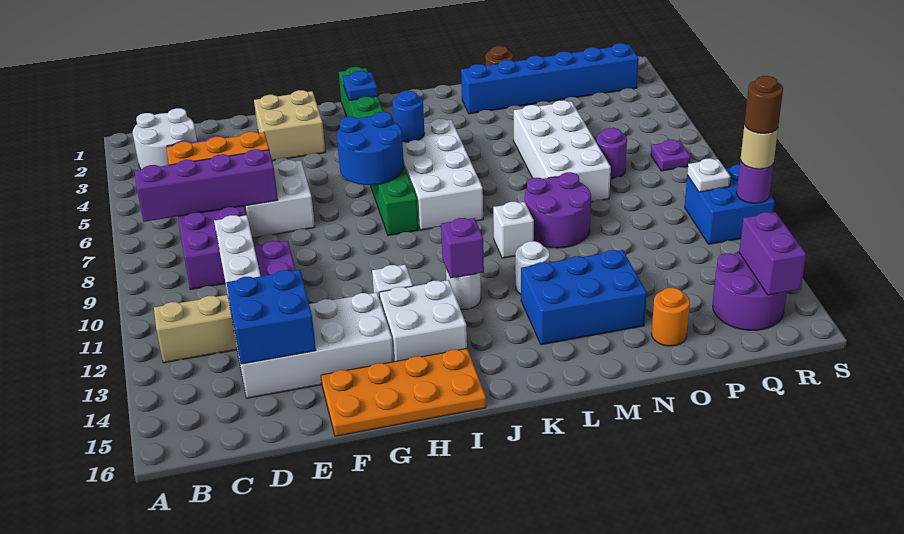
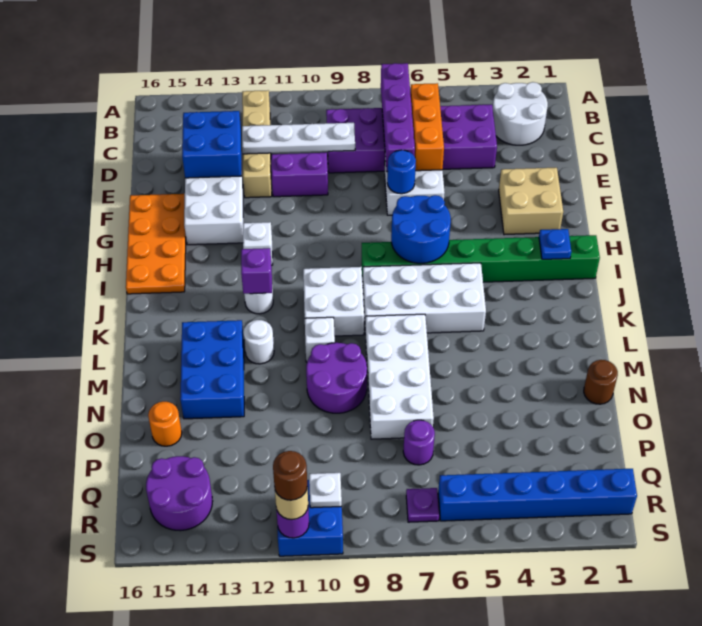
white brick H13:I14 level 1 -> white brick J9:K10 level 1
blue round brick J5 level 2 -> blue round brick F7 level 2
blue brick M2:R2 level 1 -> blue brick R1:R6 level 1
white brick N5:O8 level 1 -> white brick L7:O8 level 1
purple brick R14:R15 level 2 -> none

